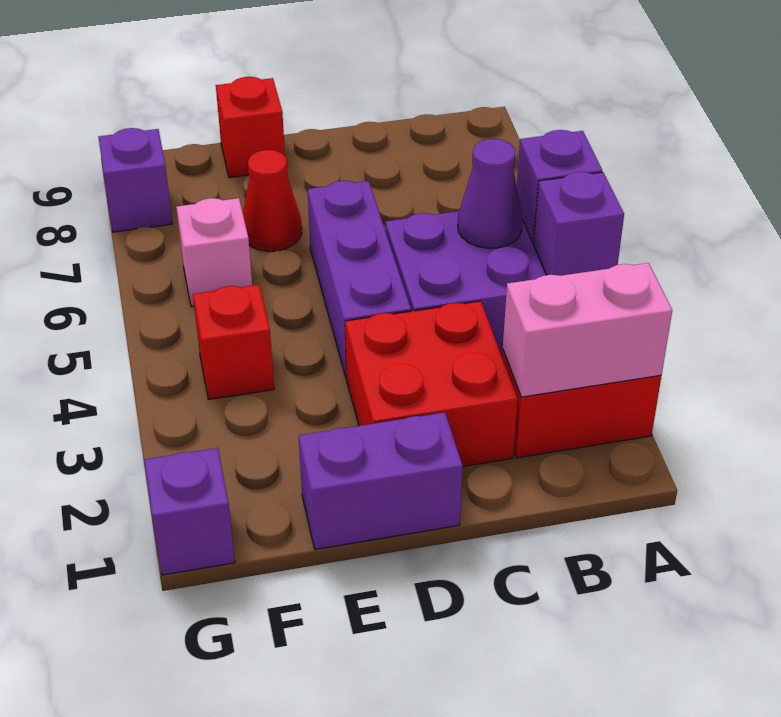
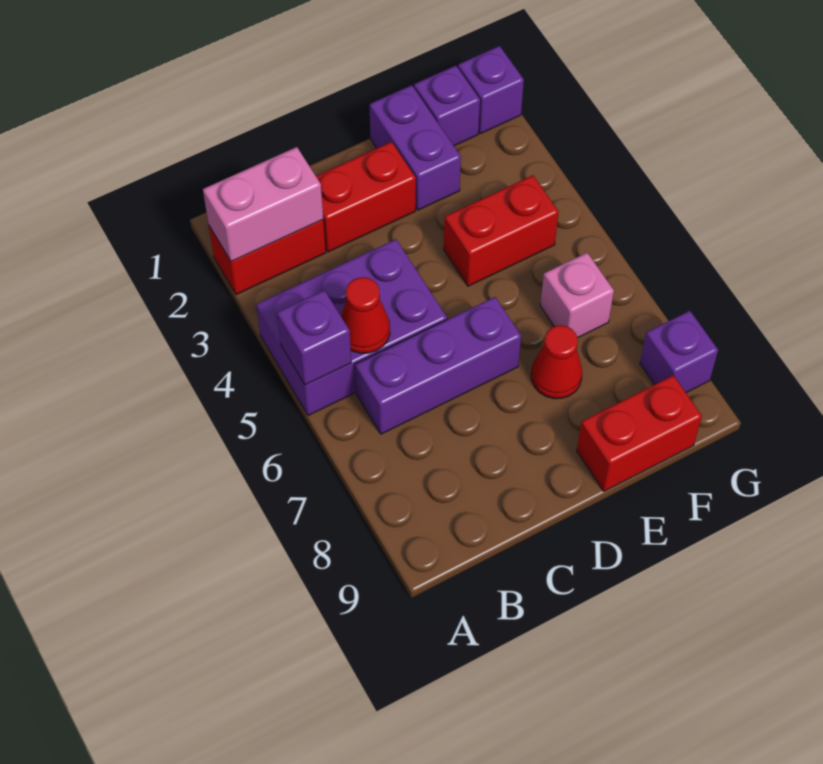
purple brick A4 level 2 -> purple brick F1 level 1
purple cone B5 level 2 -> red cone B5 level 2
red brick C2:D3 level 1 -> red brick C2:D2 level 1
purple brick D1:E1 level 1 -> purple brick E1:E2 level 1
purple brick D4:D6 level 1 -> purple brick B6:D6 level 1
red brick E9 level 1 -> red brick E9:F9 level 1
red brick F4 level 1 -> red brick E4:F4 level 1

